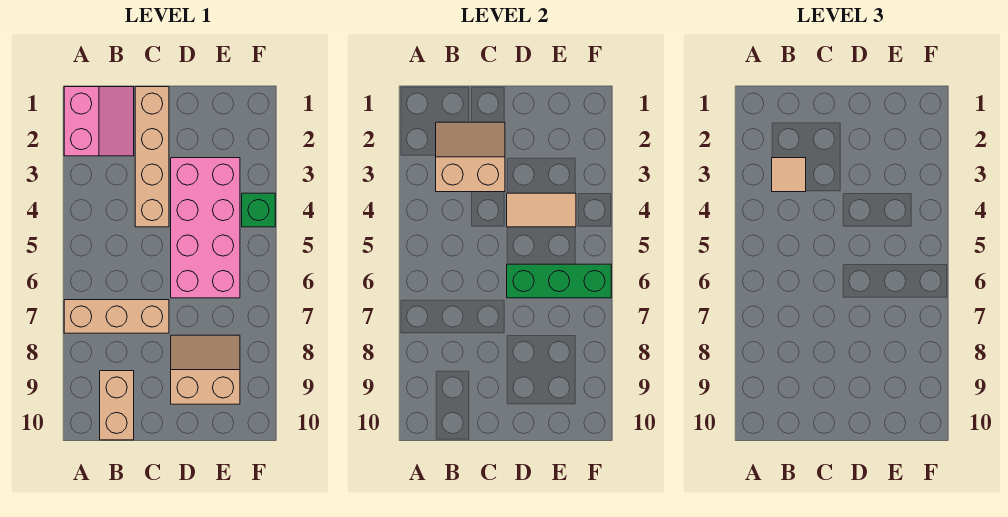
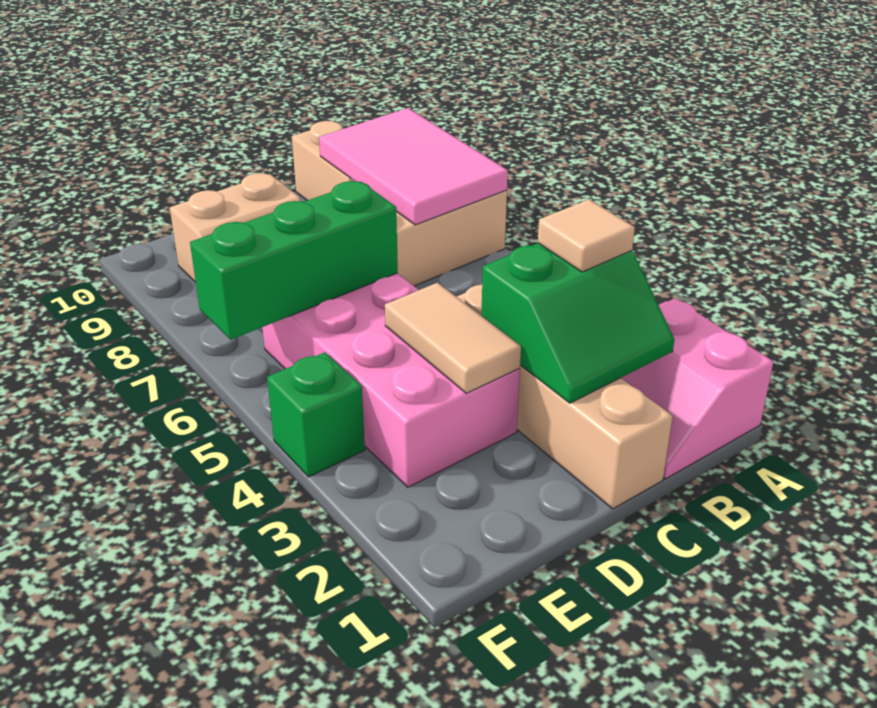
none -> pink tile A7:B9 level 2
tan slope B2:C3 level 2 top 3 -> green slope B2:C3 level 2 top 3
tan tile D4:E4 level 2 -> tan tile D3:D4 level 2

